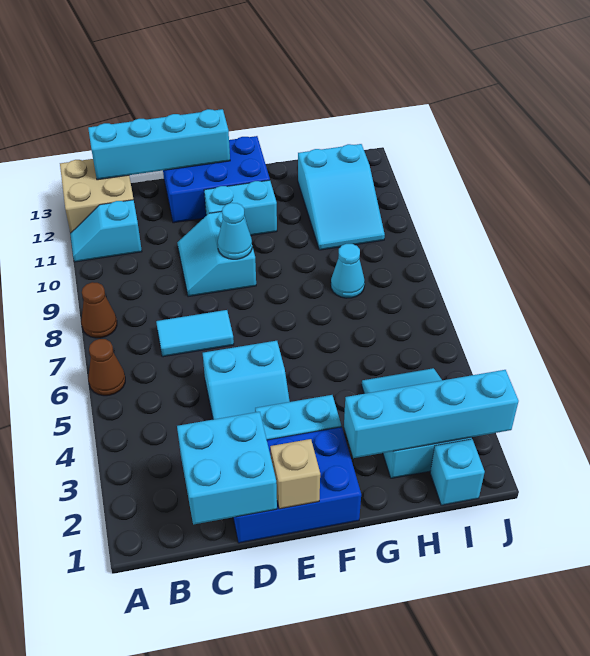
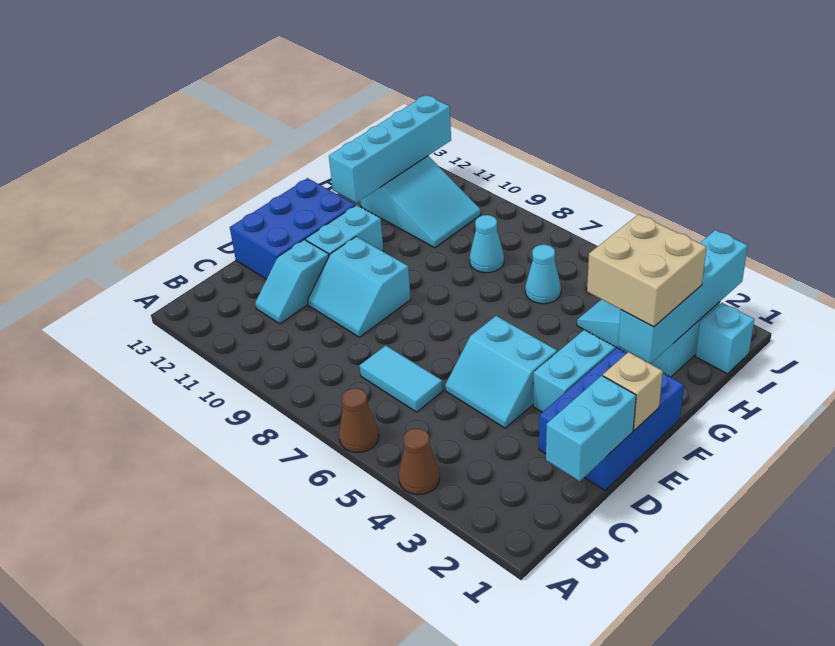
brown cone A8 level 1 -> brown cone A4 level 1
cyan slope A11:B11 level 1 top B -> cyan slope C11:D11 level 1 top D
tan brick A12:B13 level 1 -> tan brick G2:H3 level 3
cyan brick B13:E13 level 2 -> cyan brick G12:J12 level 2
cyan brick C1:D2 level 2 -> cyan brick C1:D1 level 2
cyan tile C7:D7 level 1 -> cyan tile C6:C7 level 1
cyan slope D4:E5 level 1 top 5 -> cyan slope D4:E5 level 1 top E
cyan cone E9 level 2 -> cyan cone H6 level 1

